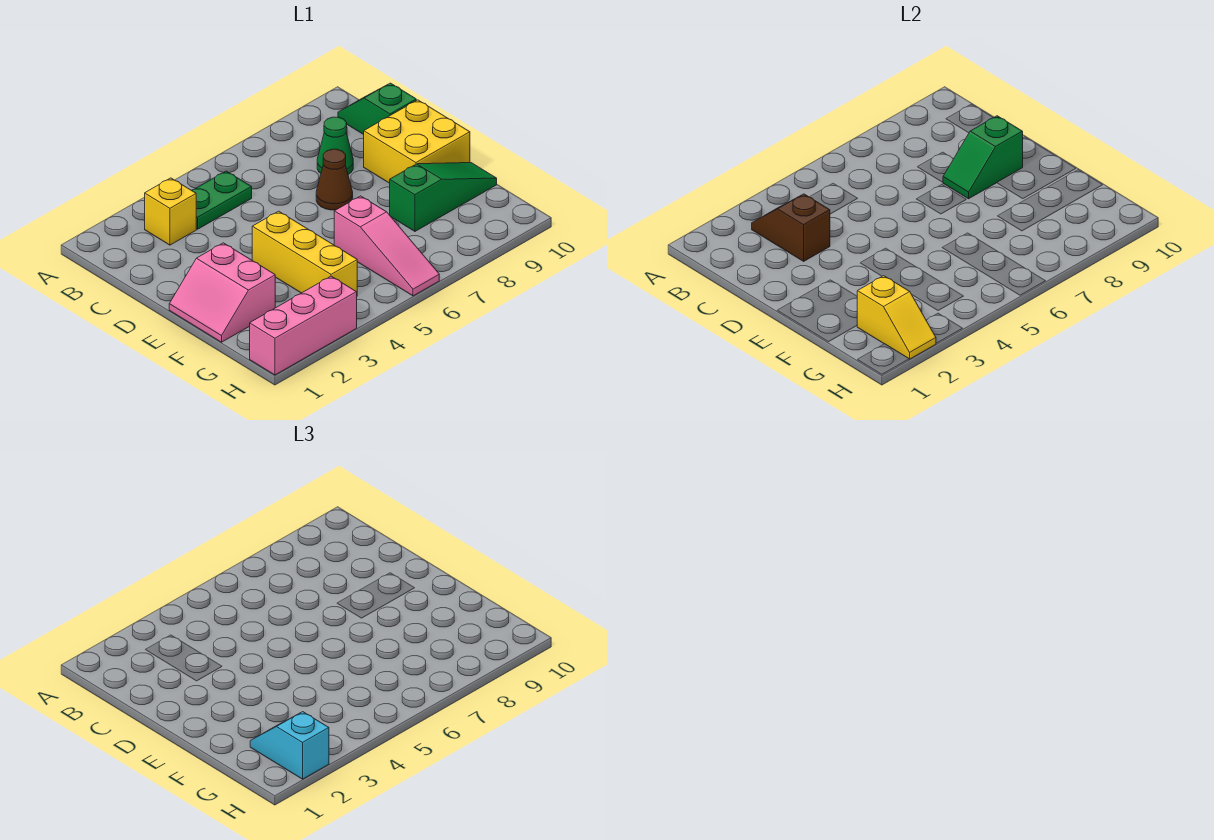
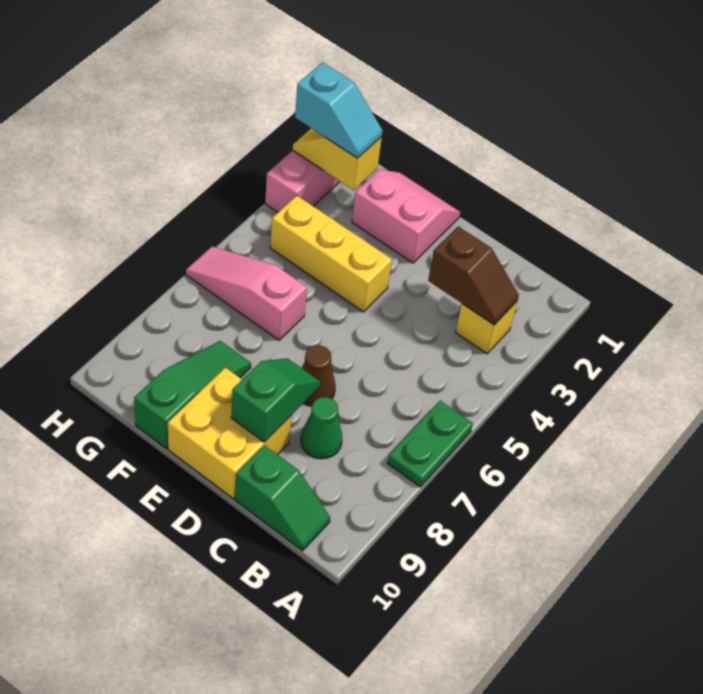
green plate B4:B5 level 1 -> green plate A6:A7 level 1
green slope F8:F10 level 1 top 8 -> green slope F8:F10 level 1 top 10

